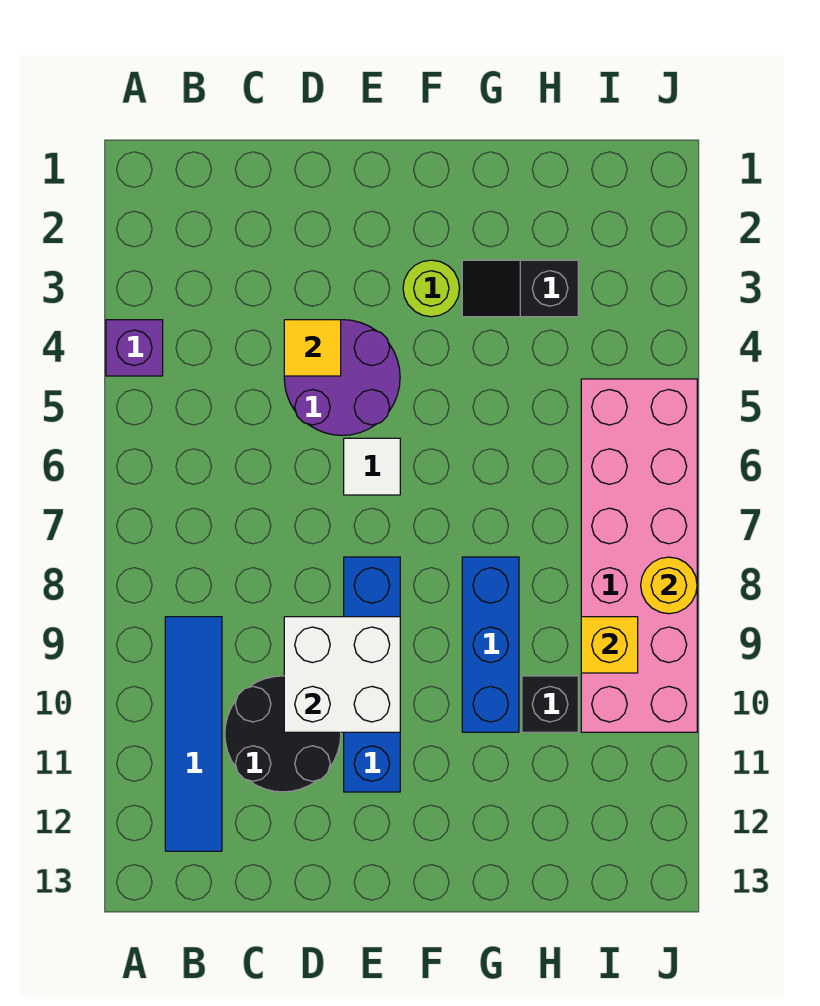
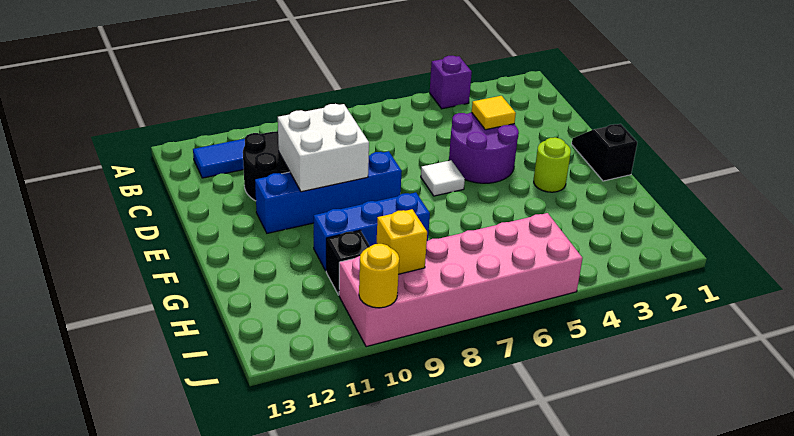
black slope G3:H3 level 1 top H -> black slope E1:F1 level 1 top F
yellow round brick J8 level 2 -> yellow round brick J10 level 2

